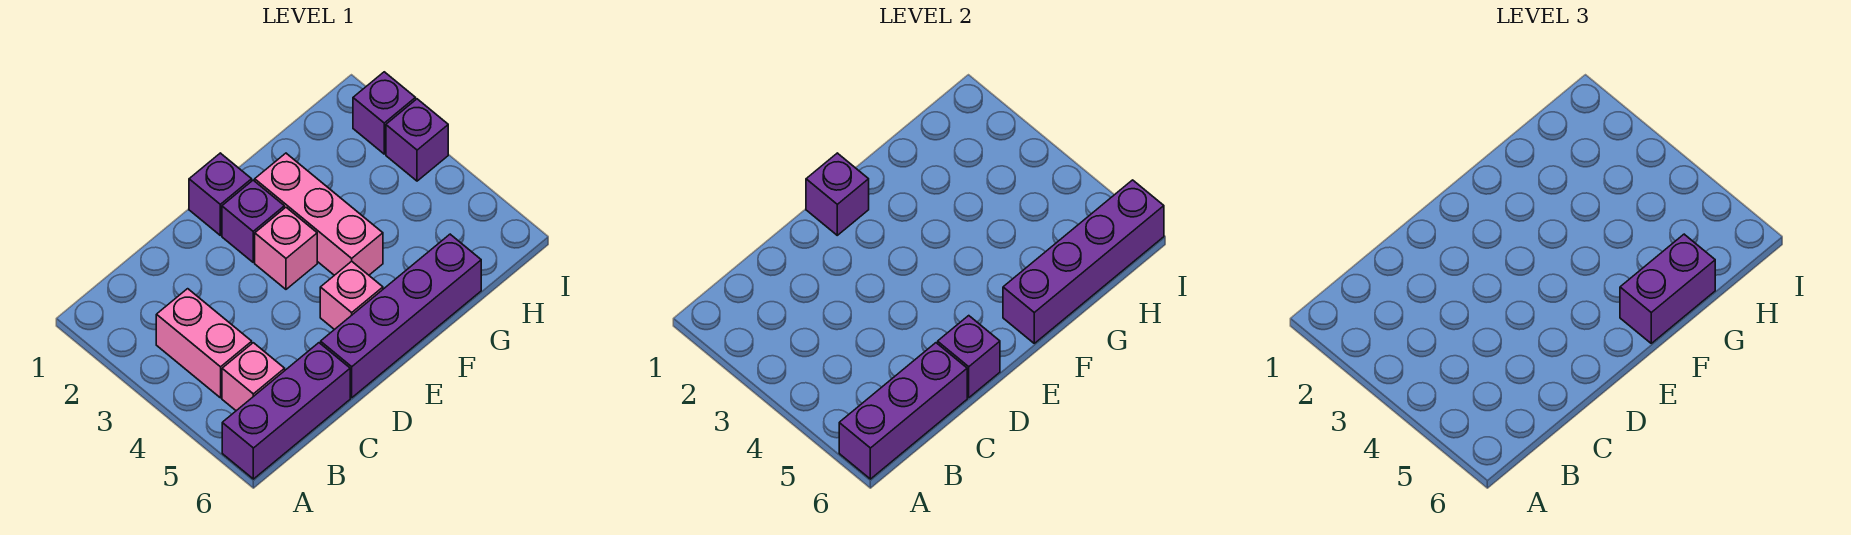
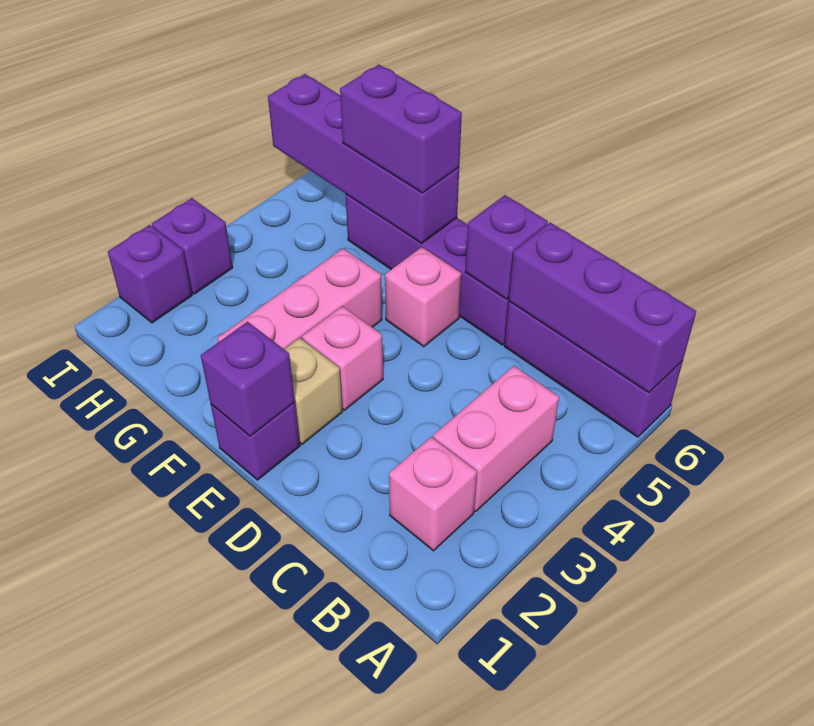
pink brick B5 level 1 -> pink brick B2 level 1
purple brick E2 level 1 -> tan brick E2 level 1

